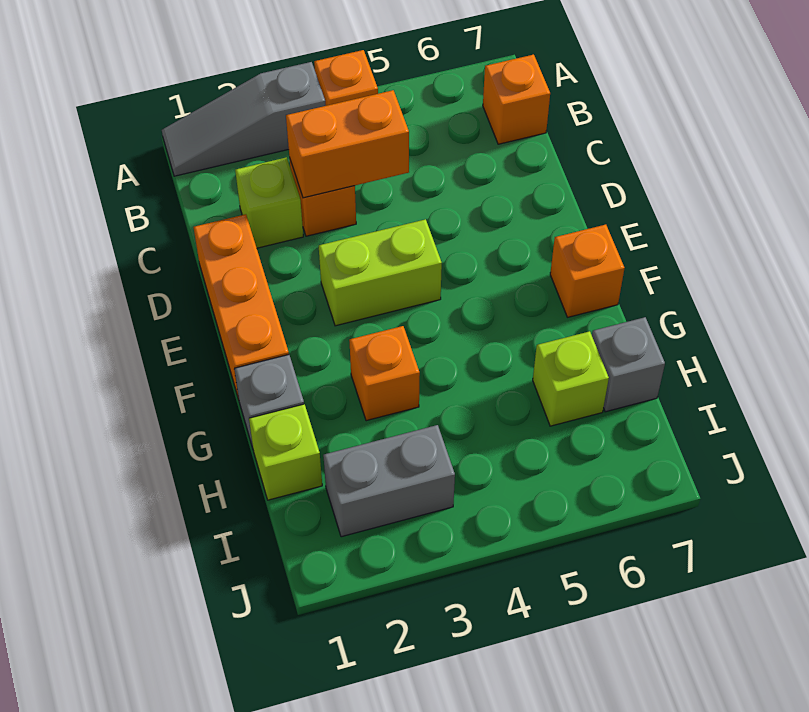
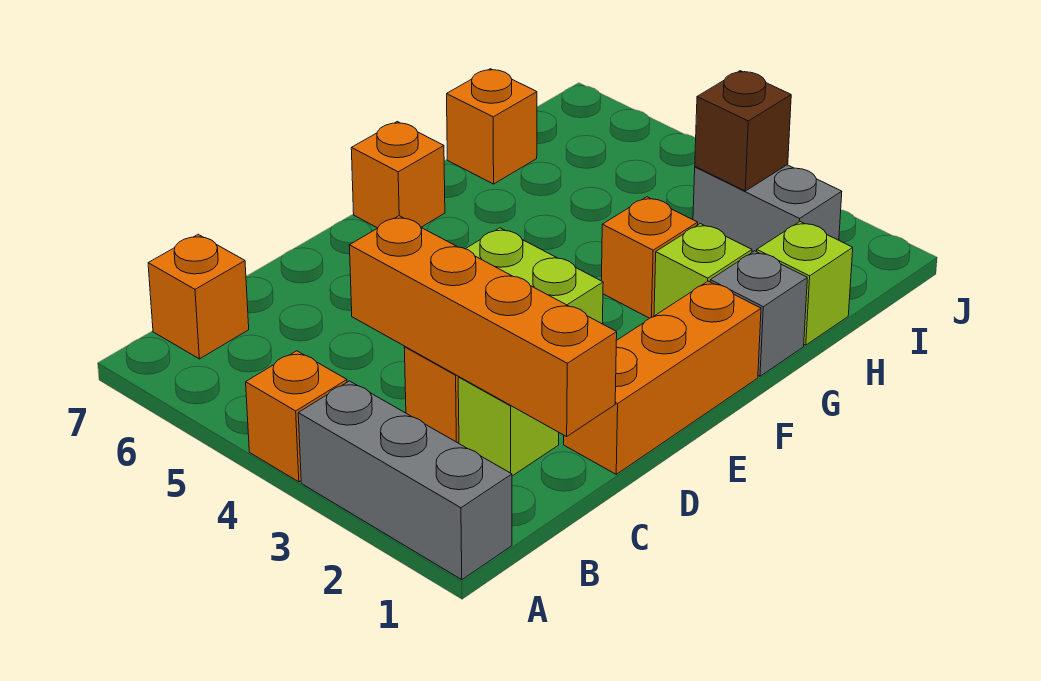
grey slope A1:A3 level 1 top 3 -> grey brick A1:A3 level 1
orange brick C3:C4 level 2 -> orange brick C1:C4 level 2
lime brick H6 level 1 -> lime brick G2 level 1
grey brick H7 level 1 -> orange brick H7 level 1
none -> brown brick I3 level 2

